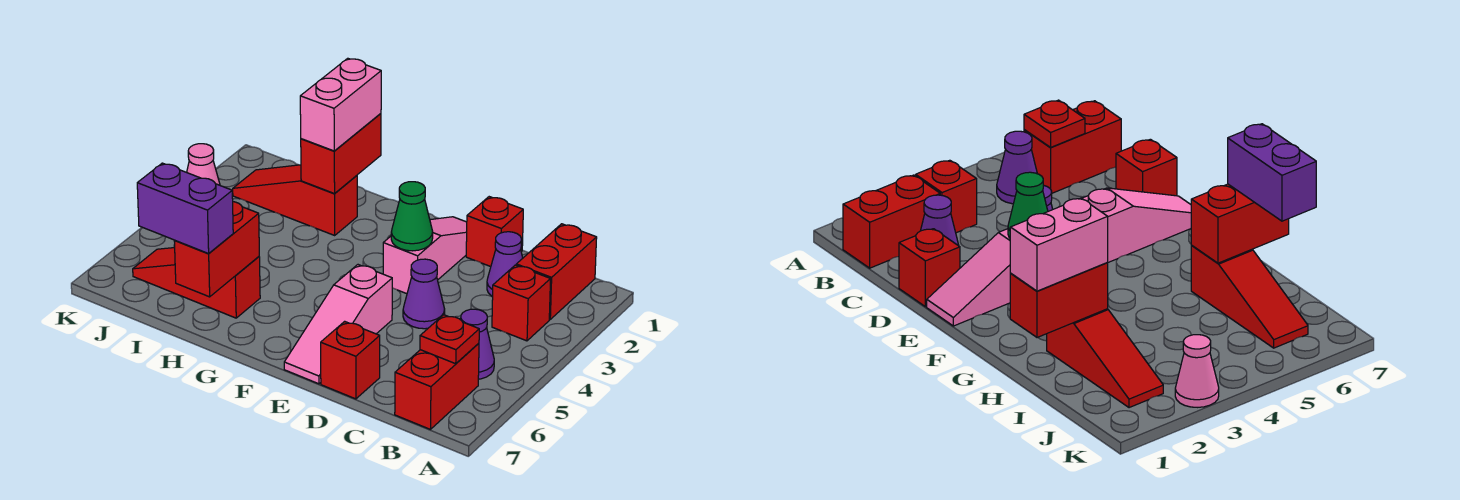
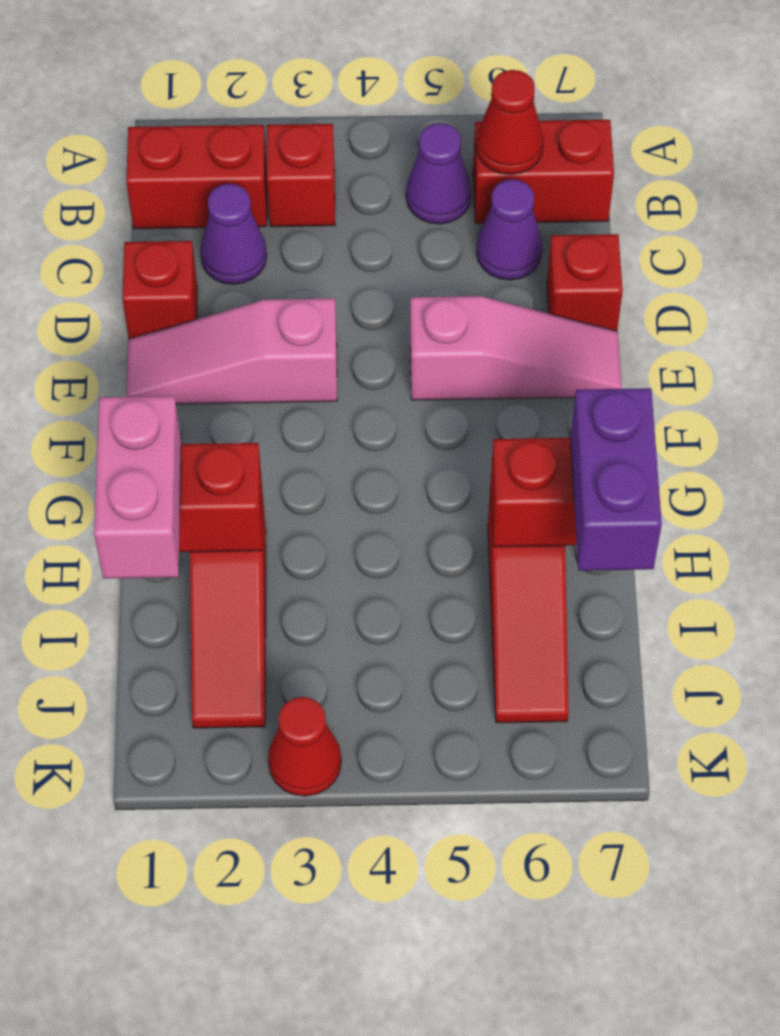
red plate B6 level 2 -> red cone B6 level 2
purple cone D4 level 1 -> purple cone C6 level 1
green cone E3 level 2 -> none
pink brick H1:H2 level 3 -> pink brick H1:I1 level 3
pink cone K3 level 1 -> red cone K3 level 1

